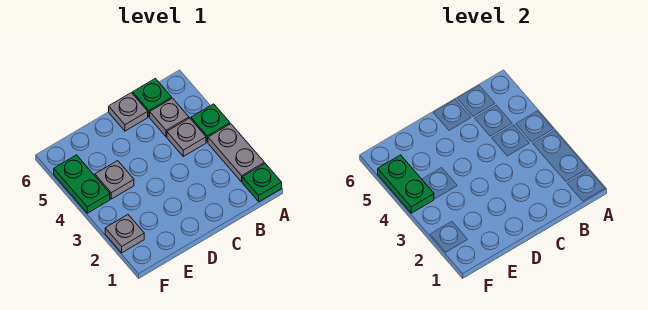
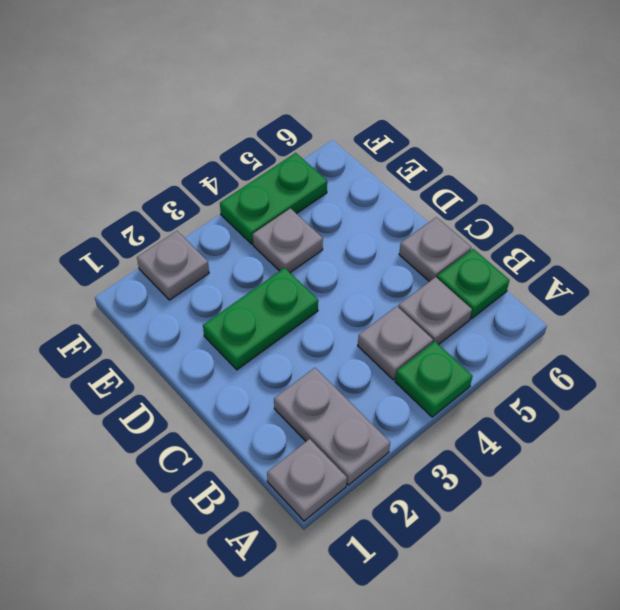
green plate A1 level 1 -> grey plate A1 level 1
grey plate A2:A3 level 1 -> grey plate A2:B2 level 1
green plate F4:F5 level 2 -> green plate D2:D3 level 1

